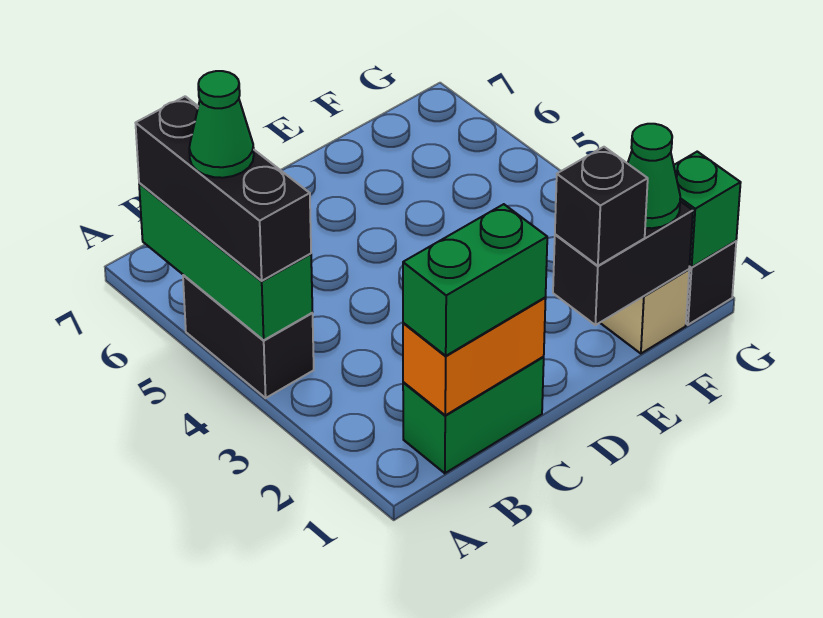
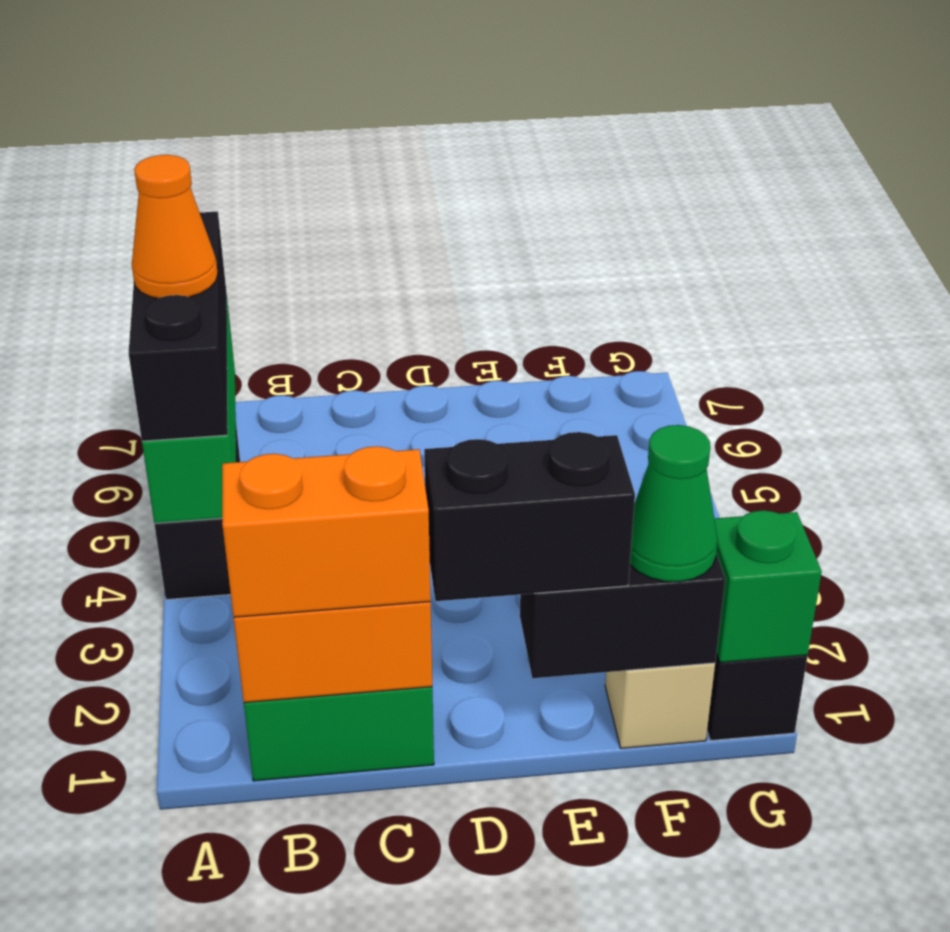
green cone A5 level 4 -> orange cone A5 level 4
green brick B1:C1 level 3 -> orange brick B1:C1 level 3
black brick E1 level 3 -> black brick D1:E1 level 3

